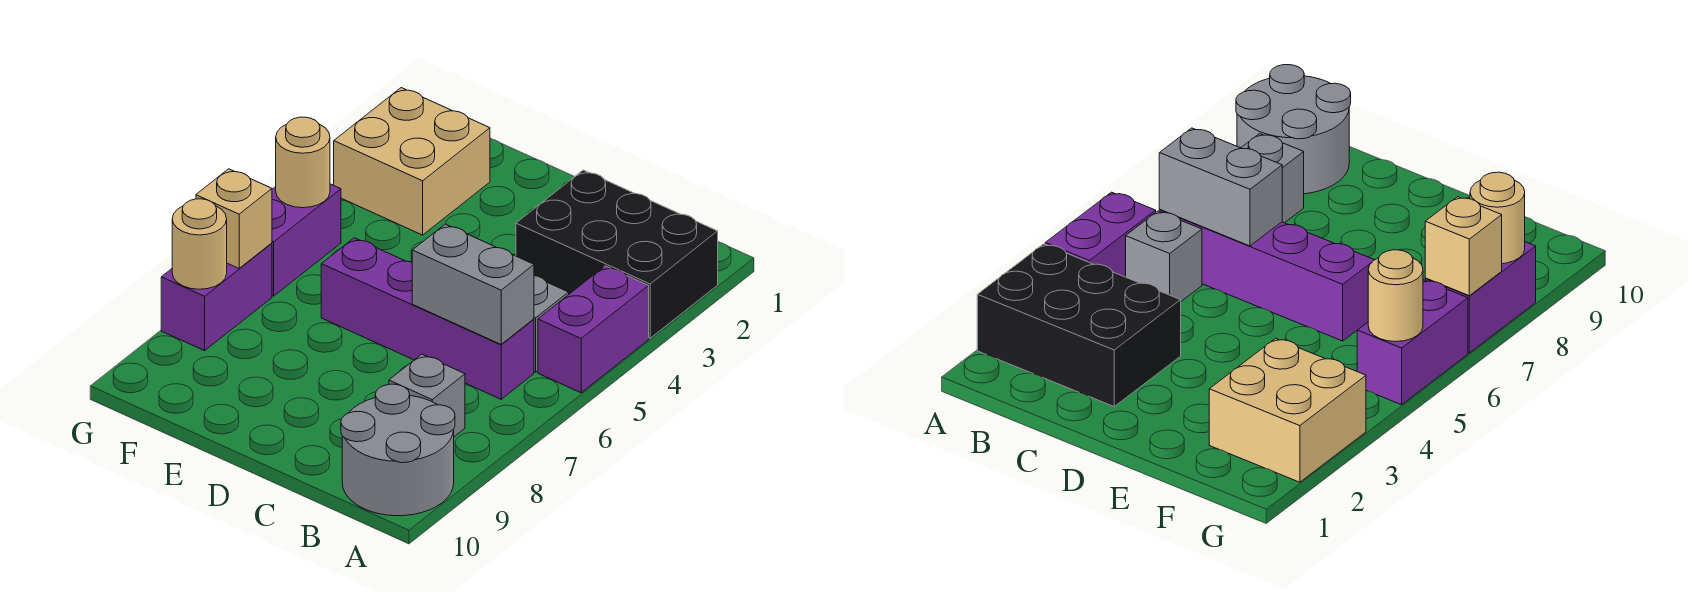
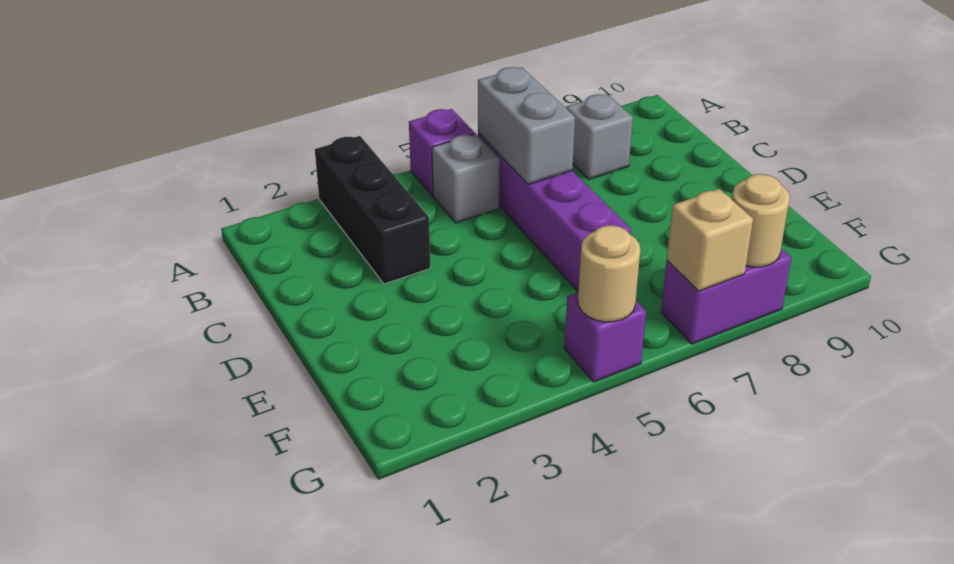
black brick A2:C3 level 1 -> black brick A3:C3 level 1
purple brick A4:A5 level 1 -> purple brick A5 level 1
grey round brick A9:B10 level 1 -> none
tan brick F2:G3 level 1 -> none
purple brick G5:G6 level 1 -> purple brick G5 level 1

